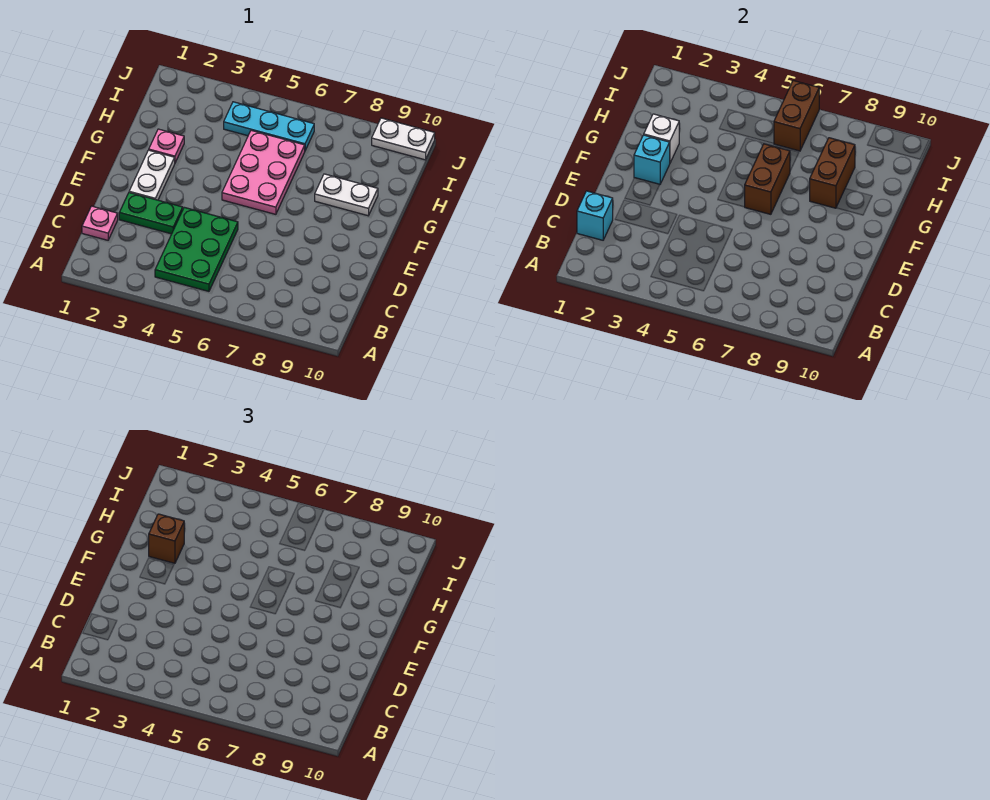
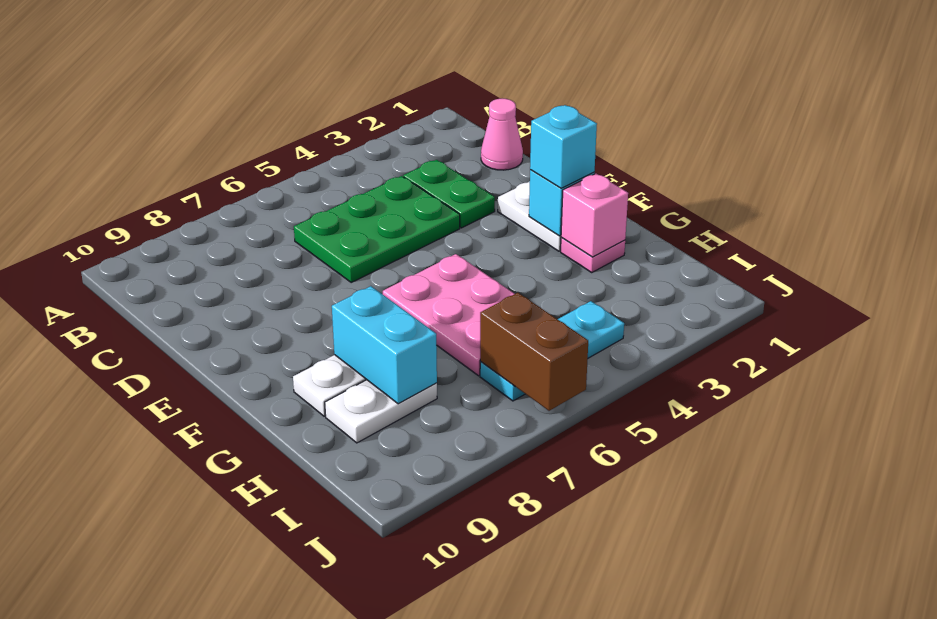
green plate B4:D5 level 1 -> green plate C4:D6 level 1
pink plate C1 level 1 -> pink cone C1 level 1
cyan brick C1 level 2 -> cyan brick F2 level 3
green plate D2:D3 level 1 -> green plate C3:D3 level 1
brown brick F6:G6 level 2 -> none
white brick G2 level 2 -> pink brick G2 level 2
brown brick G2 level 3 -> none
brown brick G8:H8 level 2 -> cyan brick G8:H8 level 2
white plate J9:J10 level 1 -> white plate H8:H9 level 1

